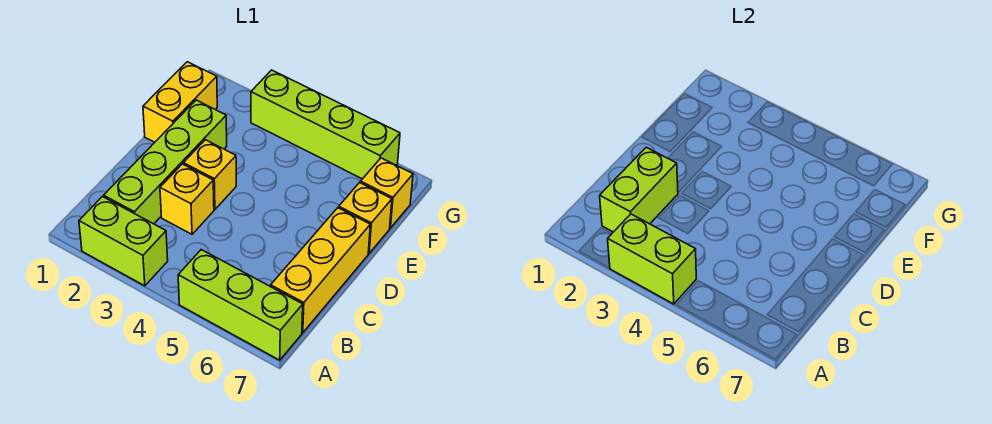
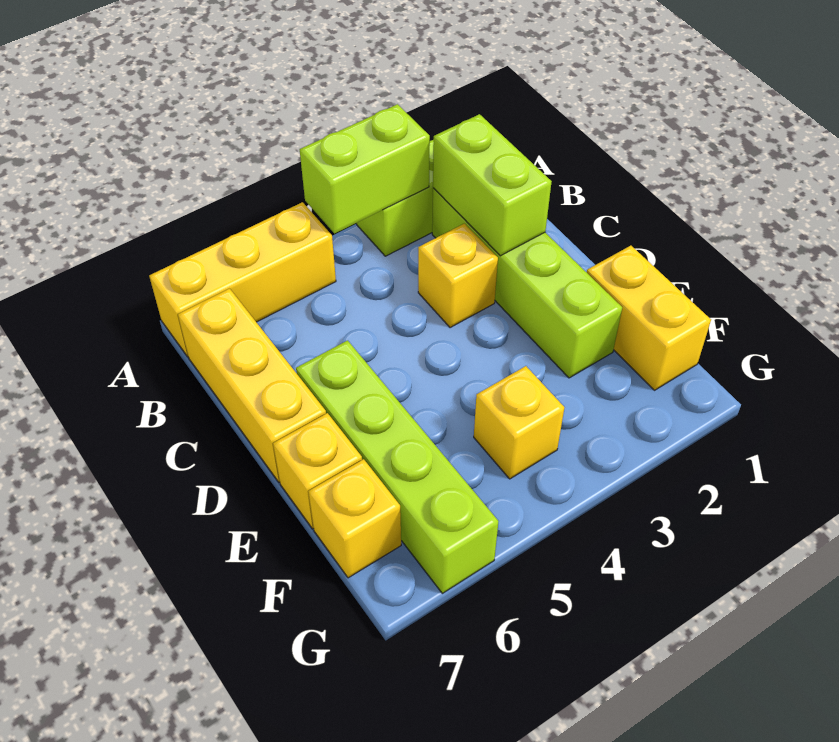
lime brick A5:A7 level 1 -> yellow brick A5:A7 level 1
yellow brick D3 level 1 -> yellow brick F4 level 1
lime brick G3:G6 level 1 -> lime brick D6:G6 level 1

